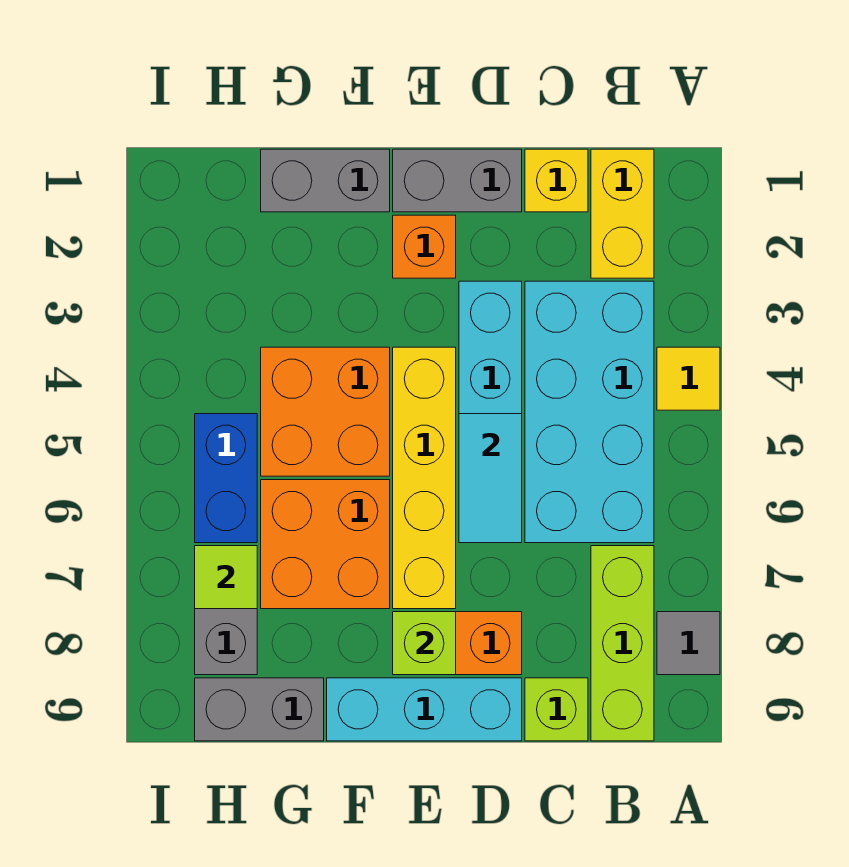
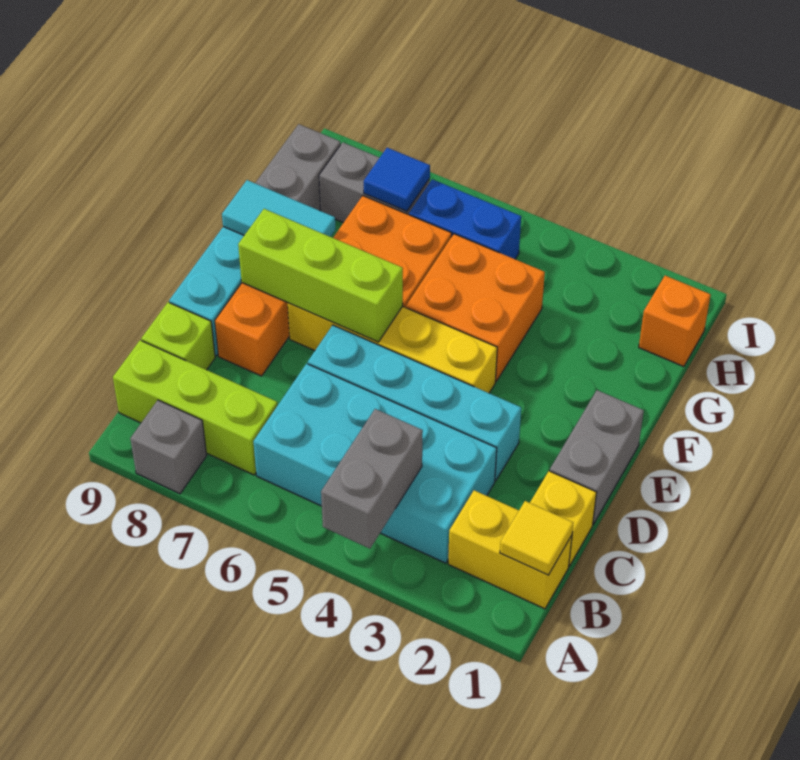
yellow tile A4 level 1 -> yellow tile B1 level 2
grey tile A8 level 1 -> grey brick A8 level 1
cyan tile D5:D6 level 2 -> cyan tile F8:F9 level 2
orange brick E2 level 1 -> orange brick H1 level 1
lime brick E8 level 2 -> lime brick E6:E8 level 2
grey brick F1:G1 level 1 -> grey brick A4:B4 level 2
lime tile H7 level 2 -> blue tile H7 level 2

